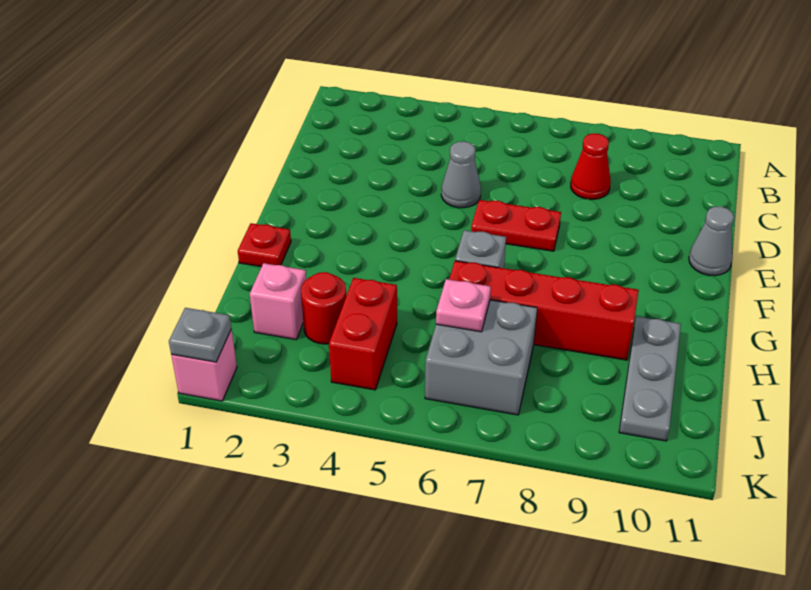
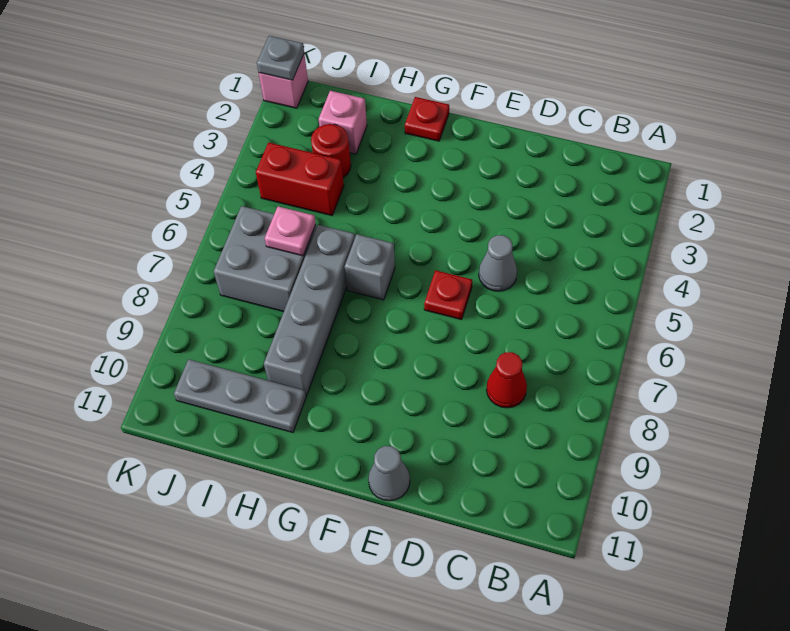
red plate E6:E7 level 1 -> red plate E6 level 1
red brick H6:H9 level 1 -> grey brick H6:H9 level 1

